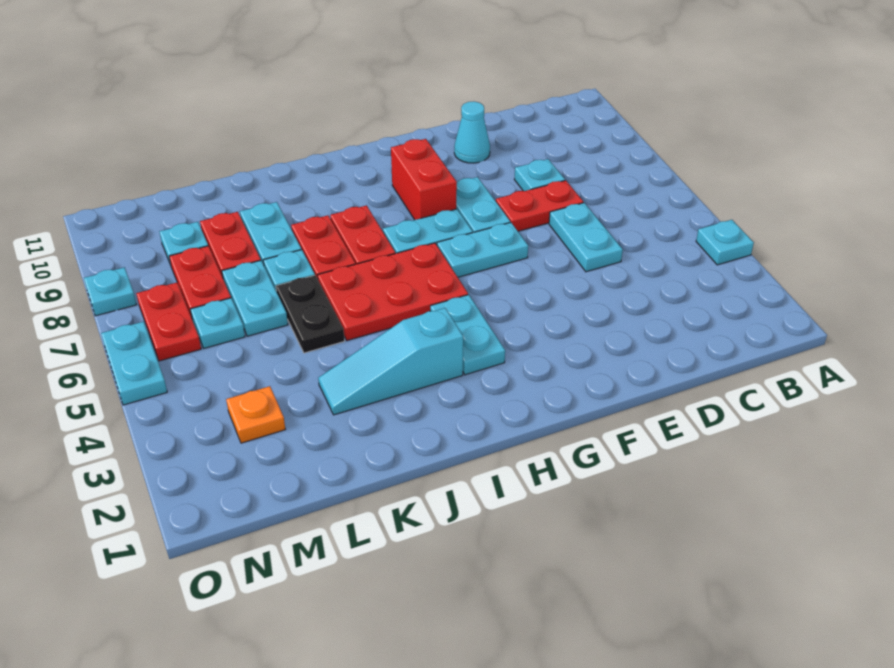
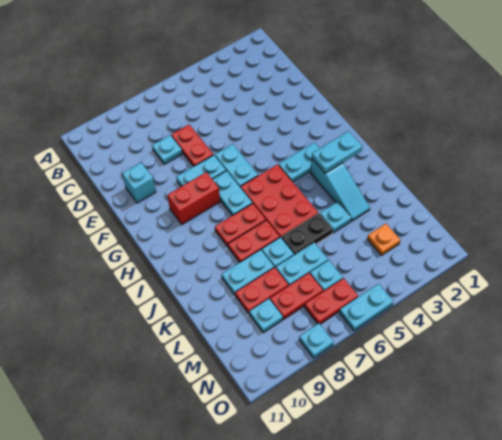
cyan plate A4 level 1 -> cyan plate K4 level 1
cyan plate D5:D6 level 1 -> cyan plate I2:I3 level 2
cyan cone E10 level 1 -> cyan brick E10 level 1

